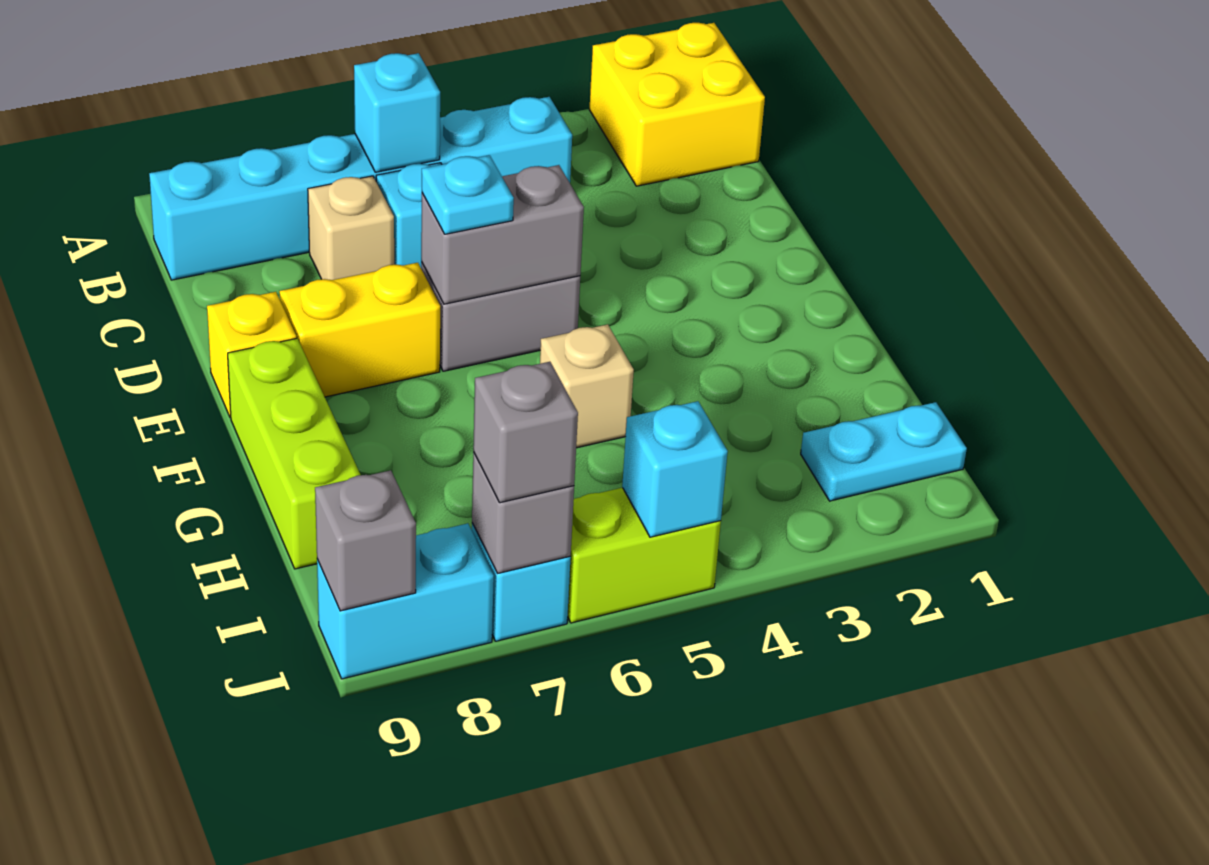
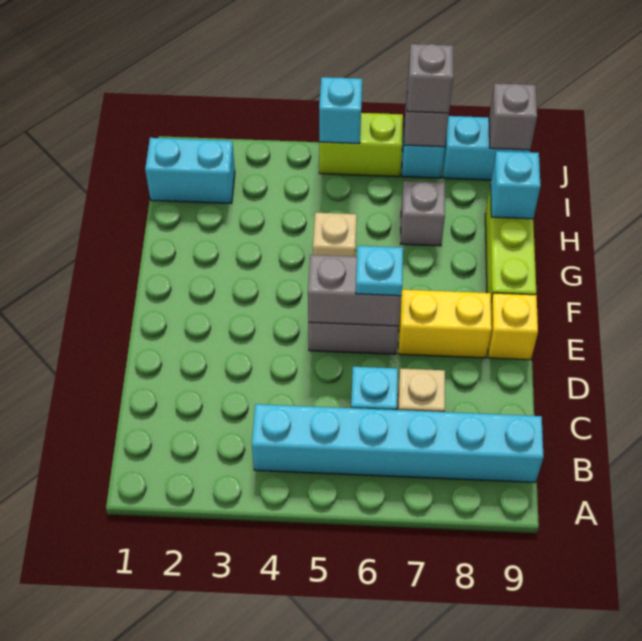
yellow brick A1:B2 level 1 -> none
cyan brick B6 level 2 -> cyan brick H9 level 2
none -> grey brick H7 level 1
cyan plate I1:I2 level 1 -> cyan brick I1:I2 level 1

